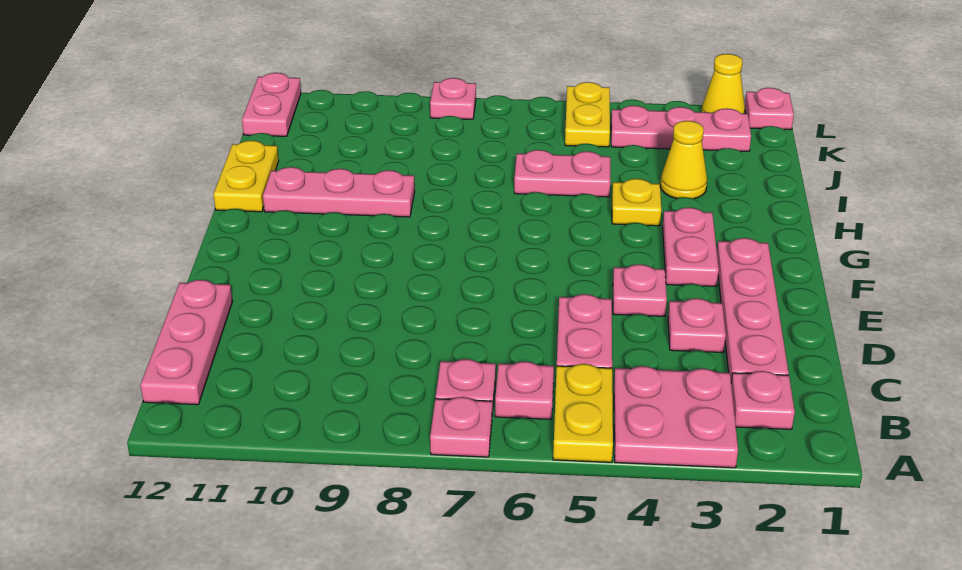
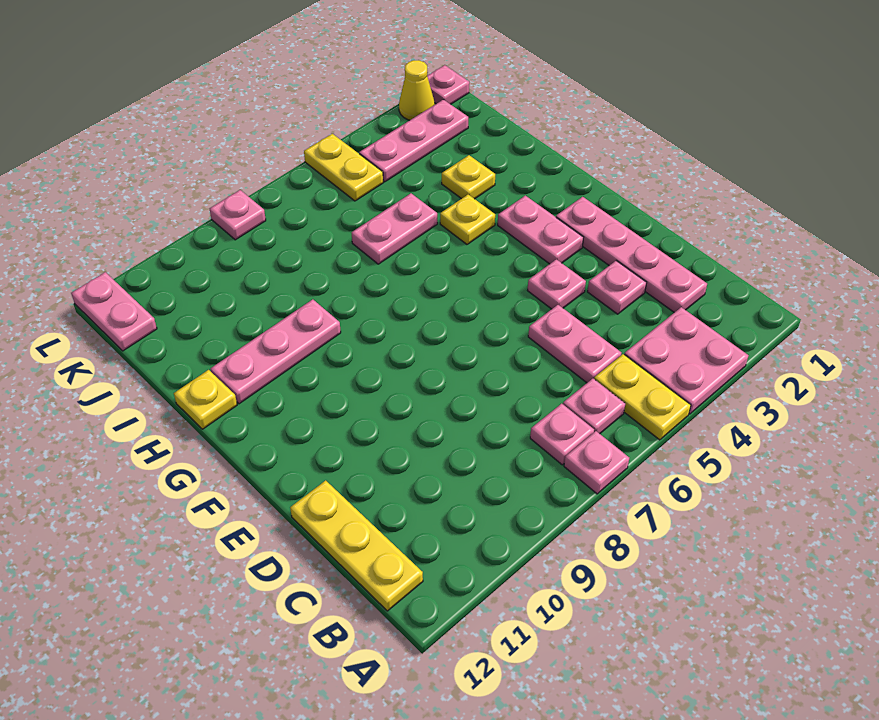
pink plate B2 level 1 -> none
pink plate B12:D12 level 1 -> yellow plate B12:D12 level 1
yellow plate H12:I12 level 1 -> yellow plate H12 level 1
yellow cone I3 level 1 -> yellow plate I3 level 1

